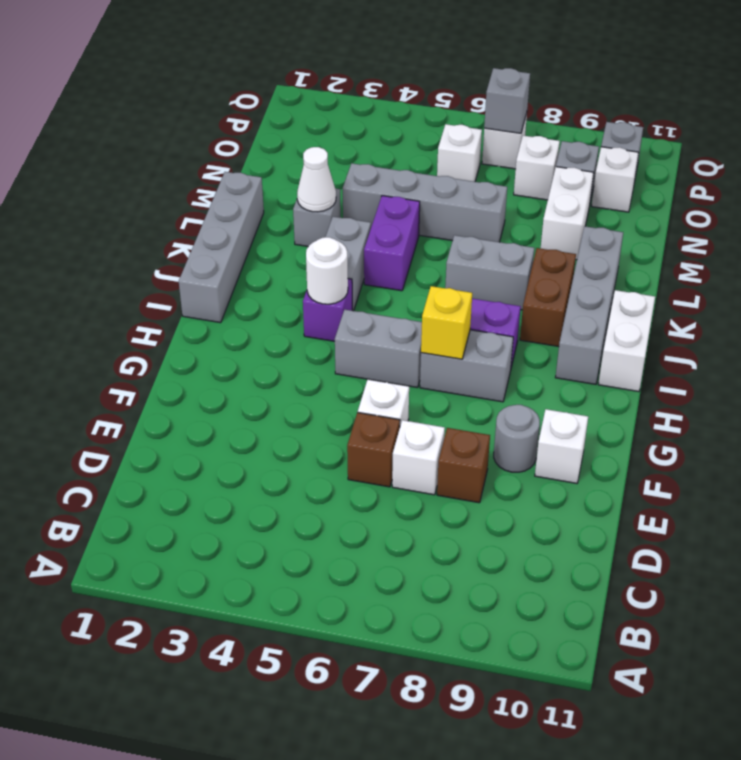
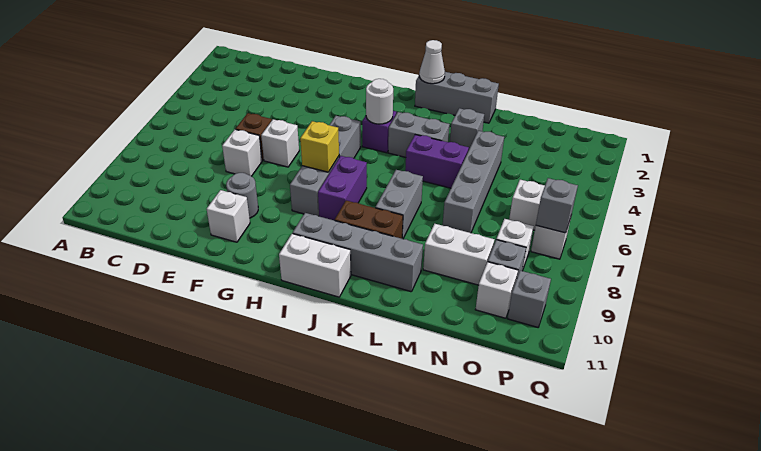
brown brick E8 level 1 -> none
grey brick I1:L1 level 1 -> grey brick J1:L1 level 1
white cone L3 level 2 -> white cone J1 level 2

